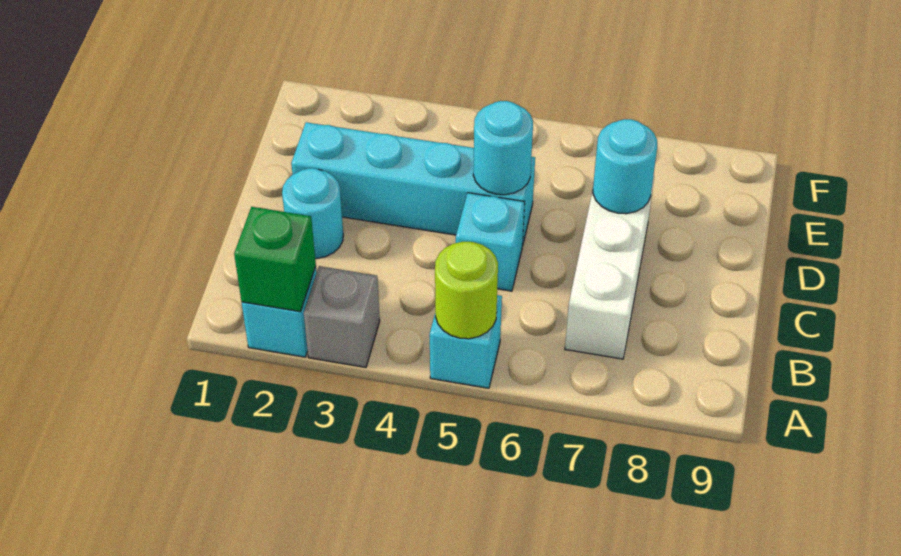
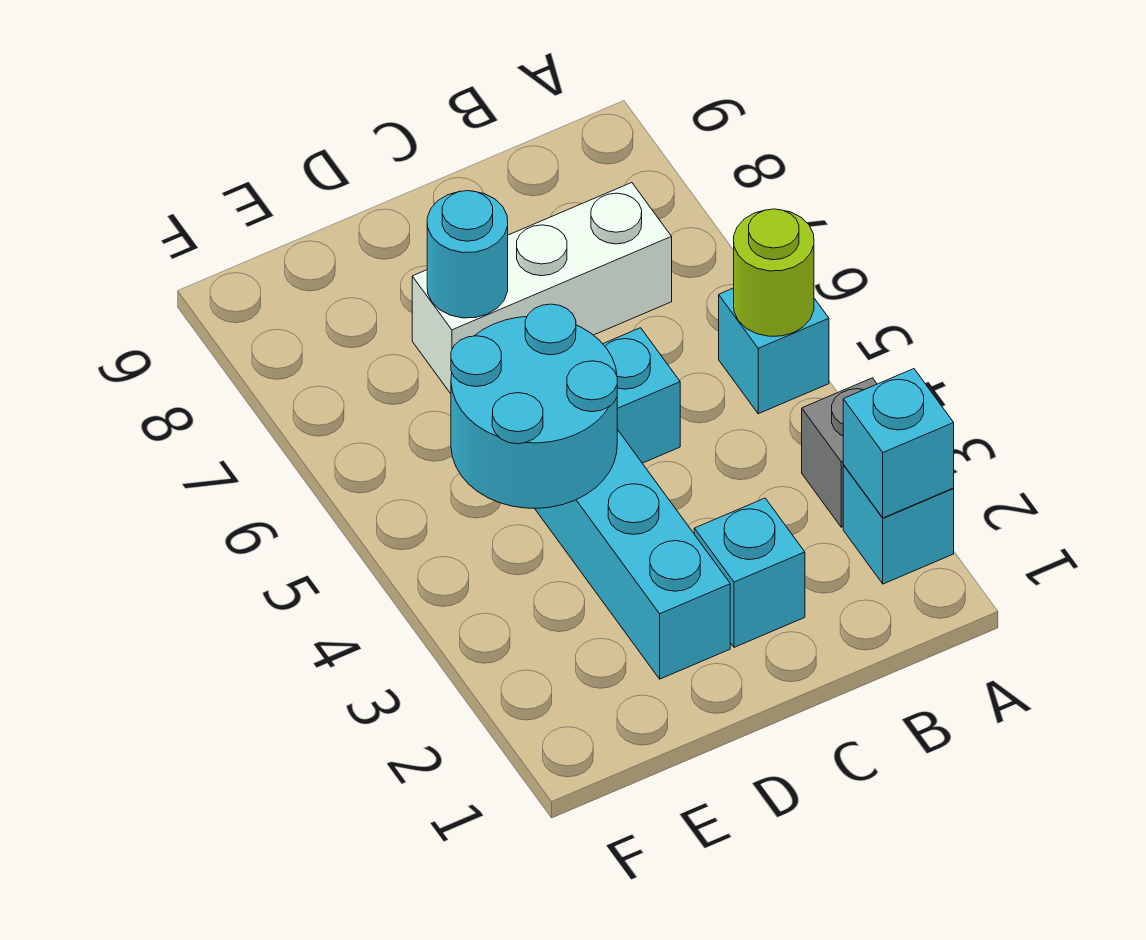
green brick A2 level 2 -> cyan brick A2 level 2
cyan round brick C2 level 1 -> cyan brick C2 level 1
cyan round brick D5 level 2 -> cyan round brick D4:E5 level 2

